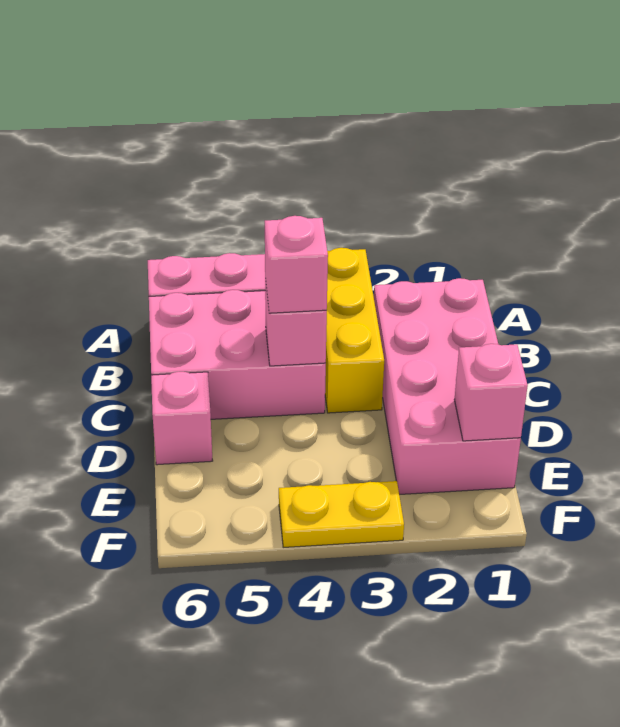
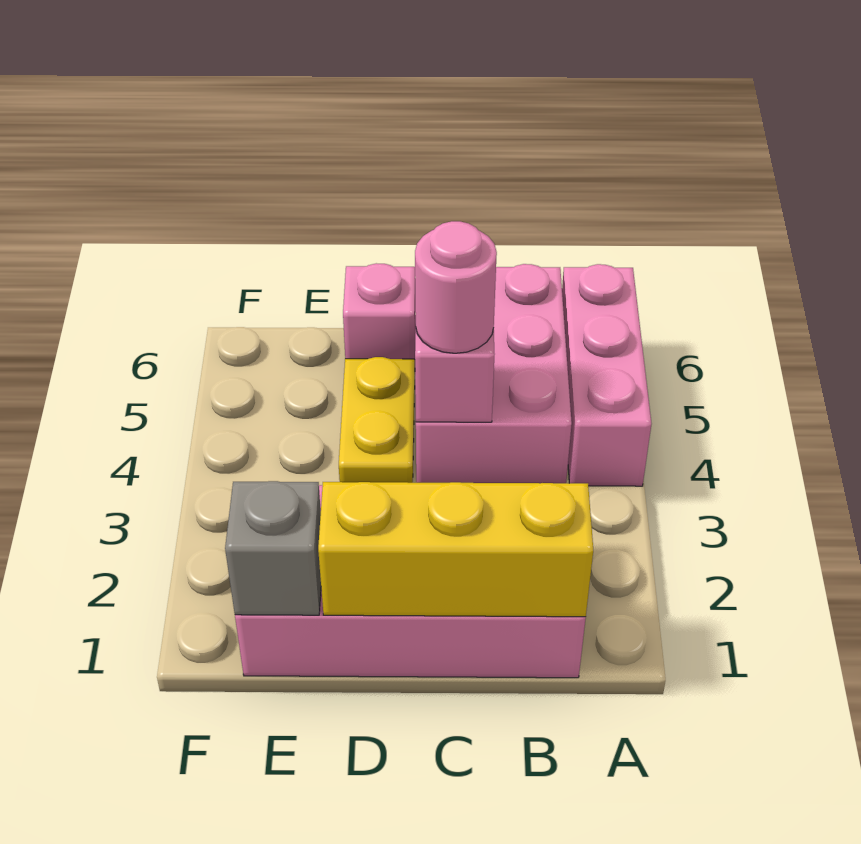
yellow brick A3:C3 level 1 -> yellow brick B1:D1 level 2
pink brick C4 level 3 -> pink round brick C4 level 3
pink brick E1 level 2 -> grey brick E1 level 2
yellow plate F3:F4 level 1 -> yellow plate D4:D5 level 1

